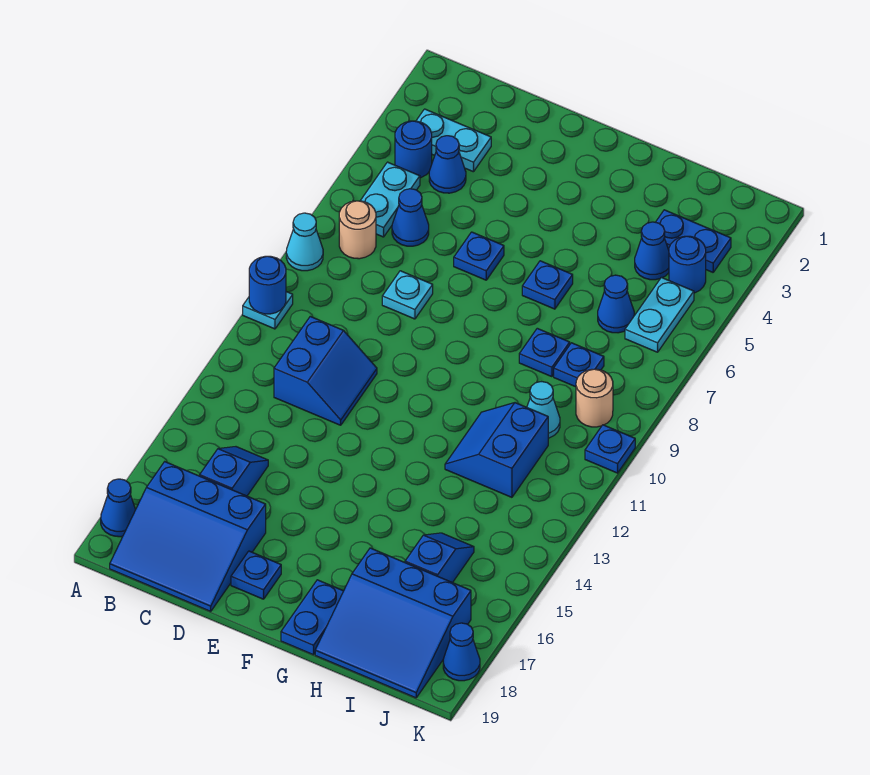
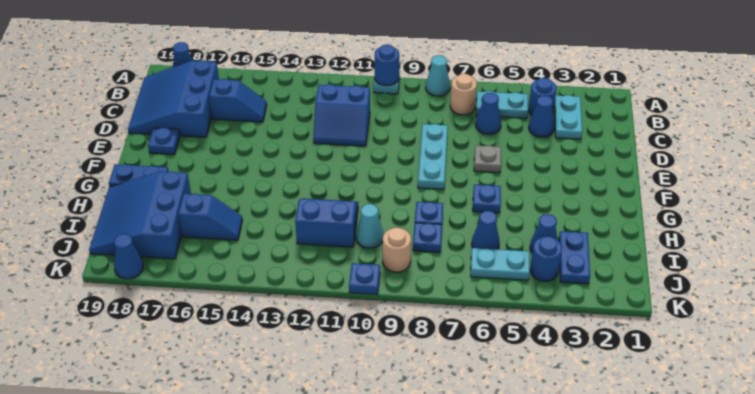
cyan plate D8 level 1 -> cyan plate D8:F8 level 1
blue plate E6 level 1 -> grey plate E6 level 1

